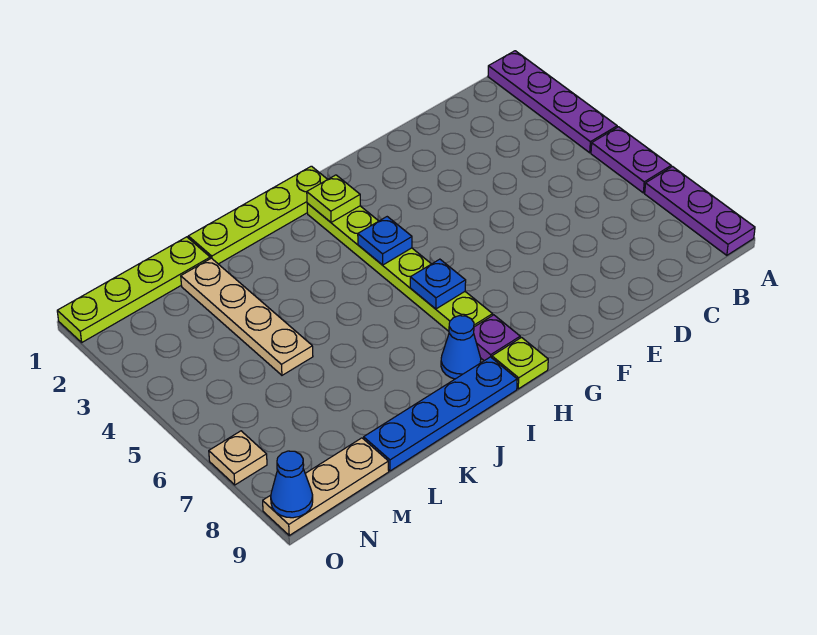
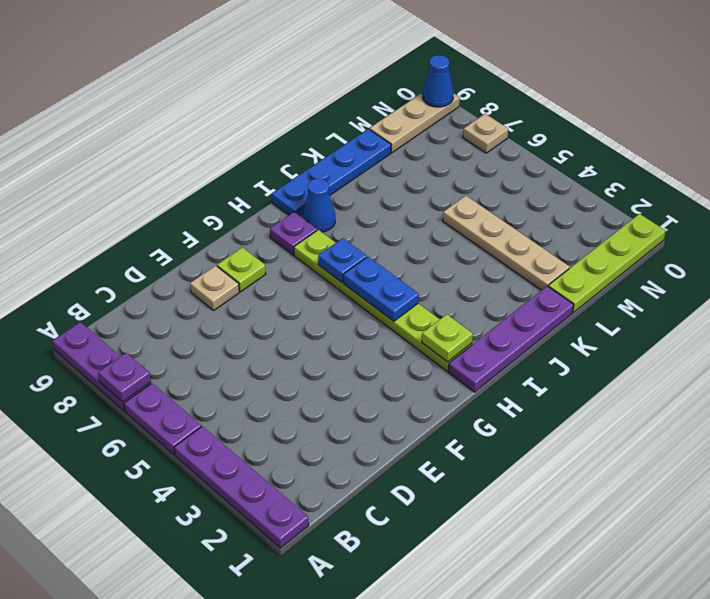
none -> purple plate A7 level 2
none -> tan plate E8 level 1
lime plate H1:K1 level 1 -> purple plate H1:K1 level 1
blue plate H4 level 2 -> blue plate H4:H5 level 2
lime plate H9 level 1 -> lime plate F8 level 1

